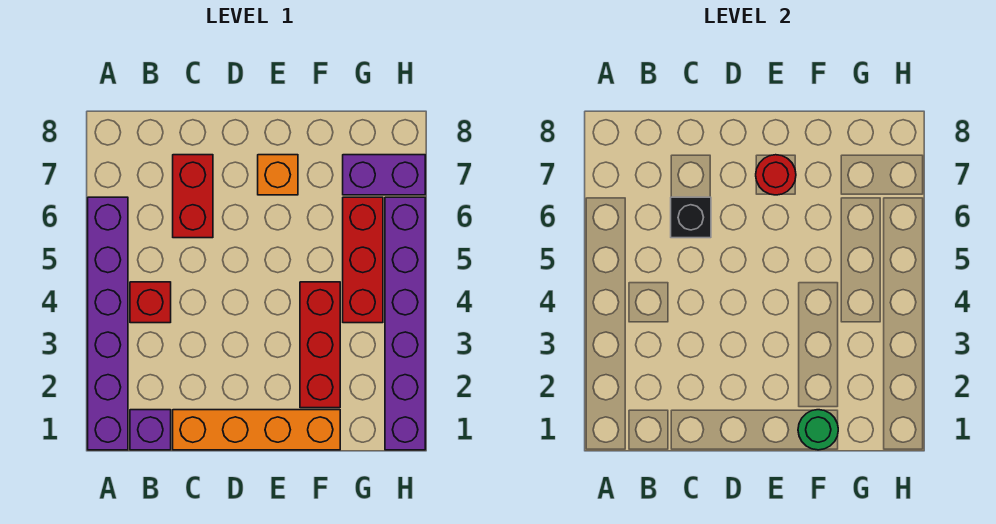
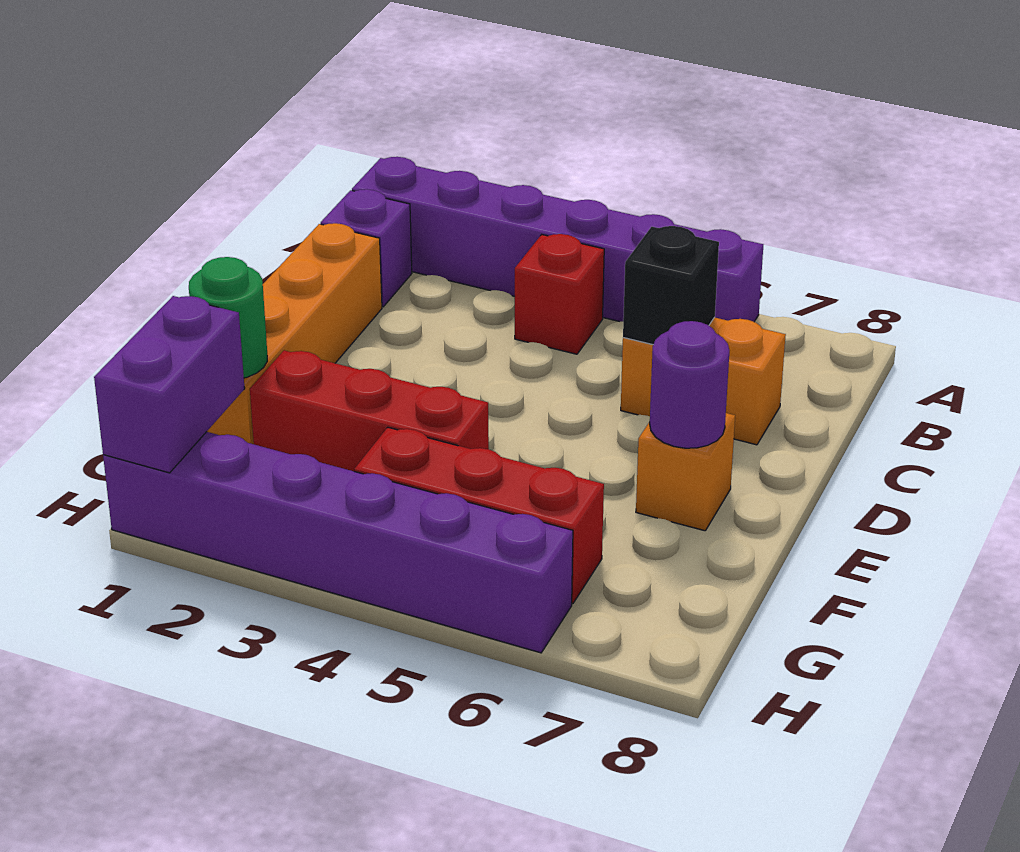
red brick C6:C7 level 1 -> orange brick C6:C7 level 1
red round brick E7 level 2 -> purple round brick E7 level 2
purple brick G7:H7 level 1 -> purple brick G1:H1 level 2

